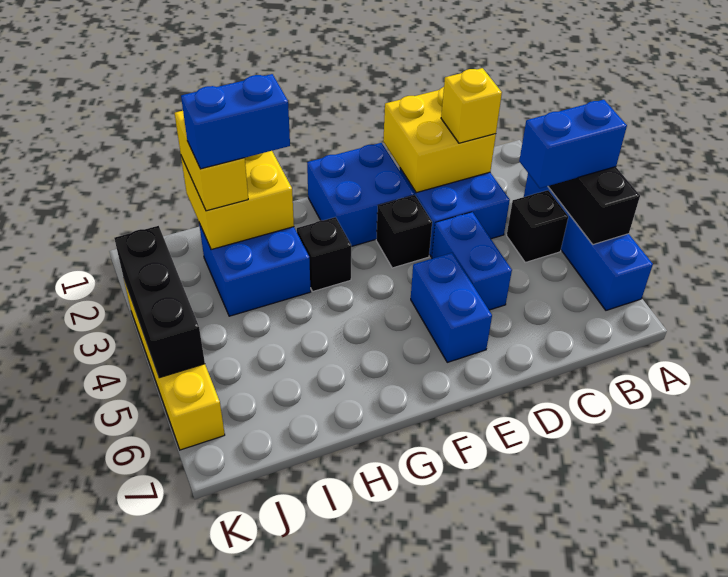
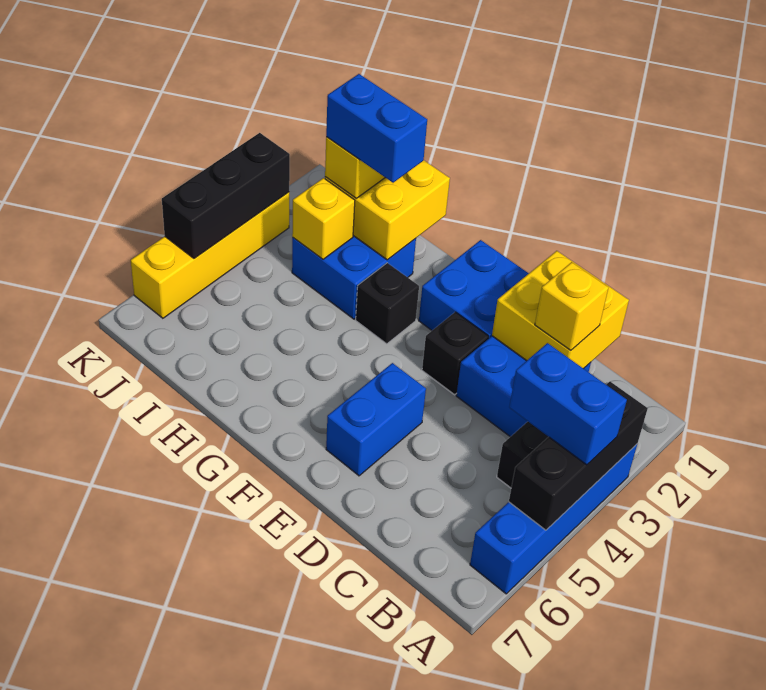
blue brick D4:D5 level 1 -> none
none -> yellow brick I3 level 2

